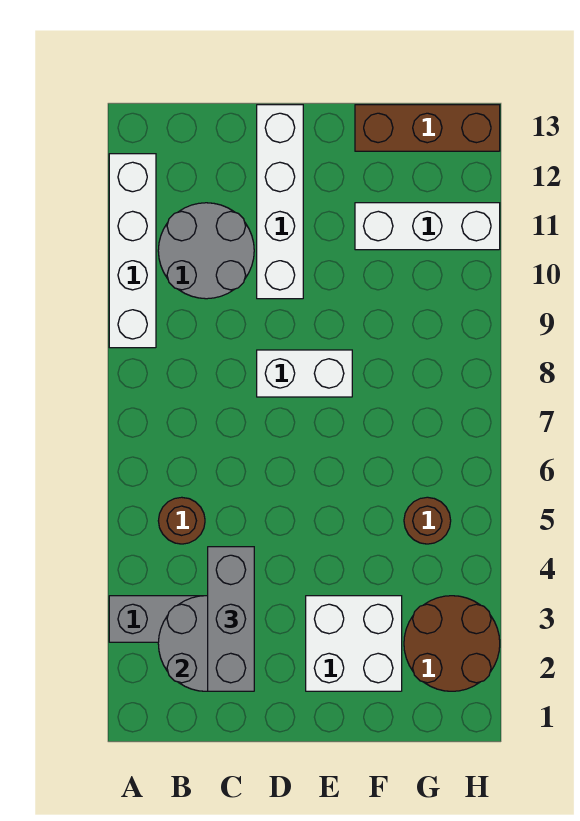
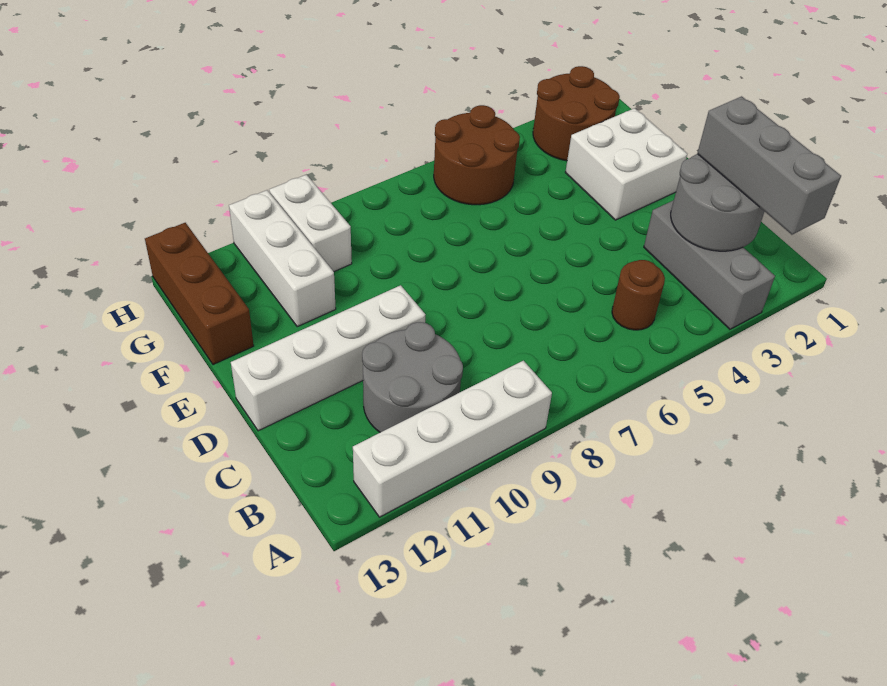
grey brick C2:C4 level 3 -> grey brick A2:C2 level 3
white brick D8:E8 level 1 -> white brick G10:H10 level 1
brown round brick G5 level 1 -> brown round brick G5:H6 level 1

